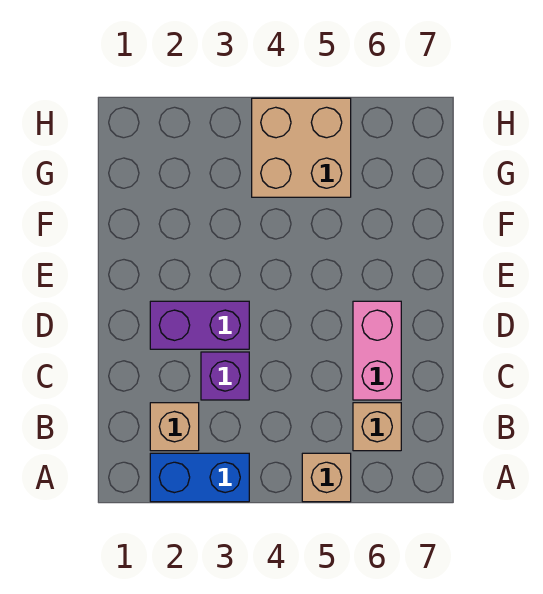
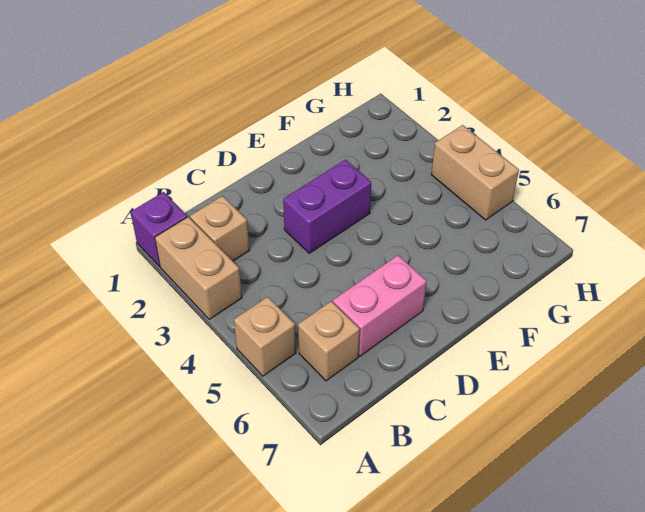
blue brick A2:A3 level 1 -> tan brick A2:A3 level 1
purple brick C3 level 1 -> purple brick A1 level 1
purple brick D2:D3 level 1 -> purple brick D3:E3 level 1
tan brick G4:H5 level 1 -> tan brick H4:H5 level 1

